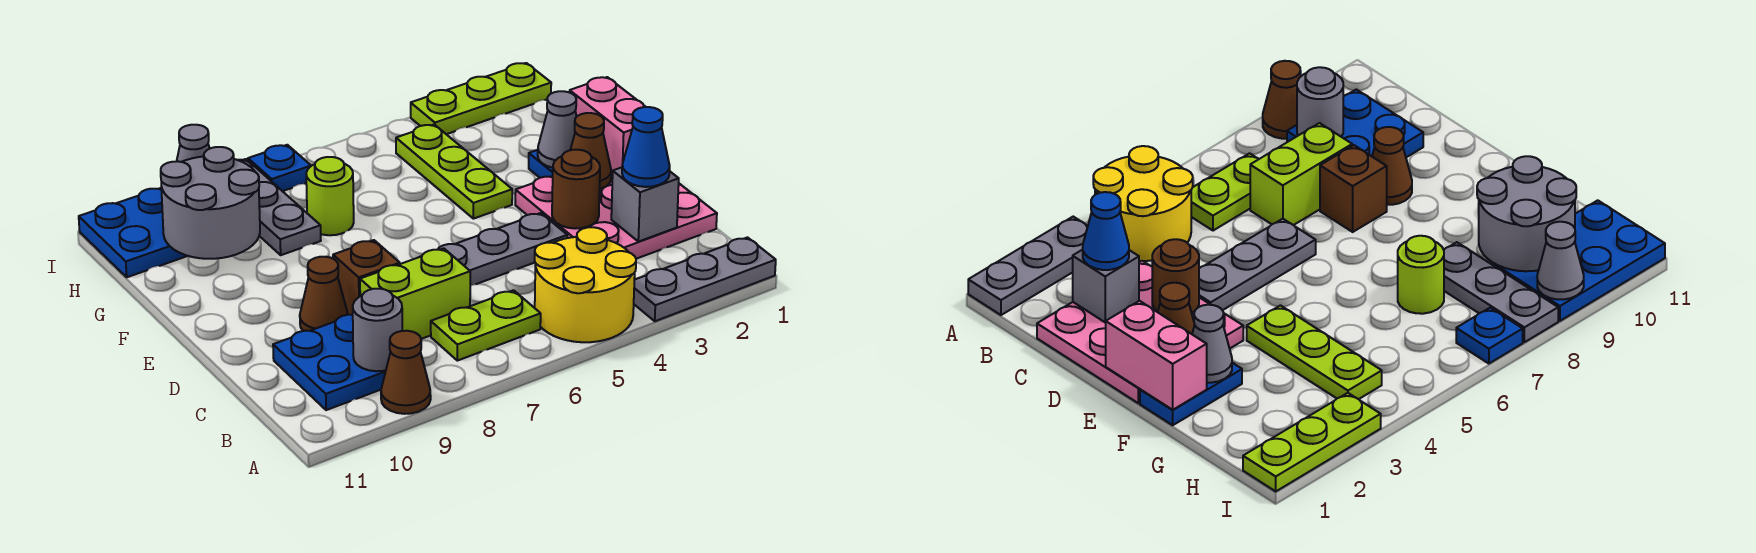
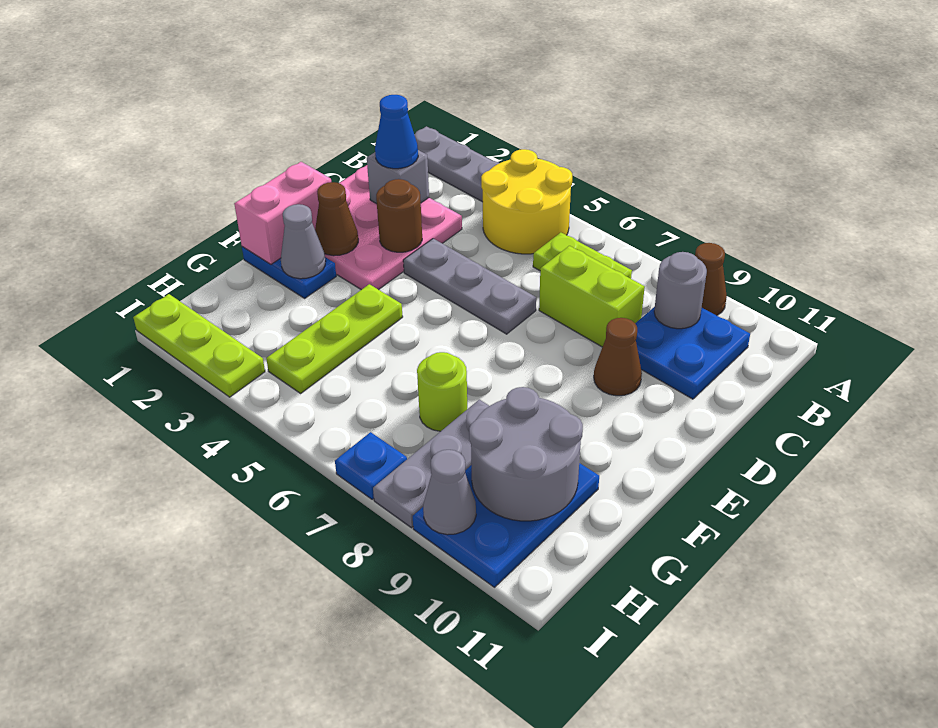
brown brick D8 level 1 -> none
blue plate H9:I11 level 1 -> blue plate G9:I10 level 1

